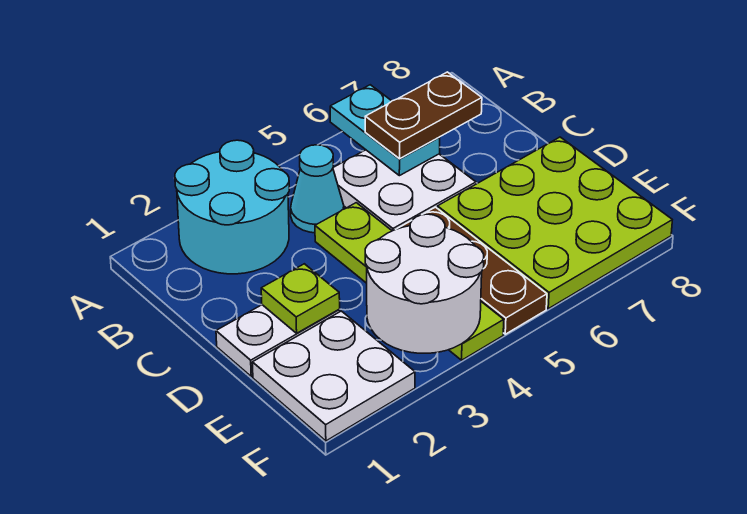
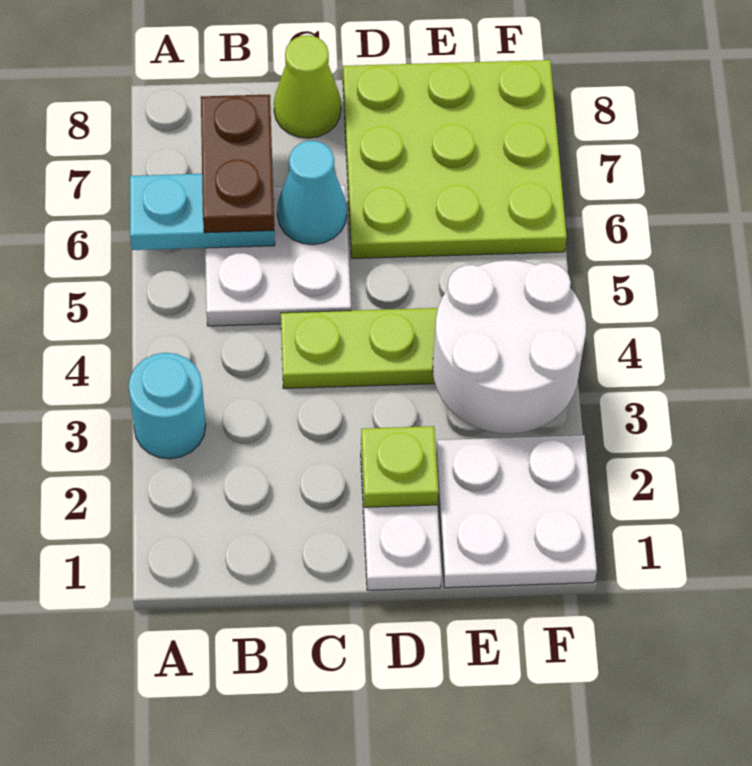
cyan round brick A2:B3 level 1 -> cyan round brick A3 level 1
cyan cone B4 level 1 -> cyan cone C6 level 2
none -> lime cone C8 level 1
brown plate D5:F5 level 1 -> none

